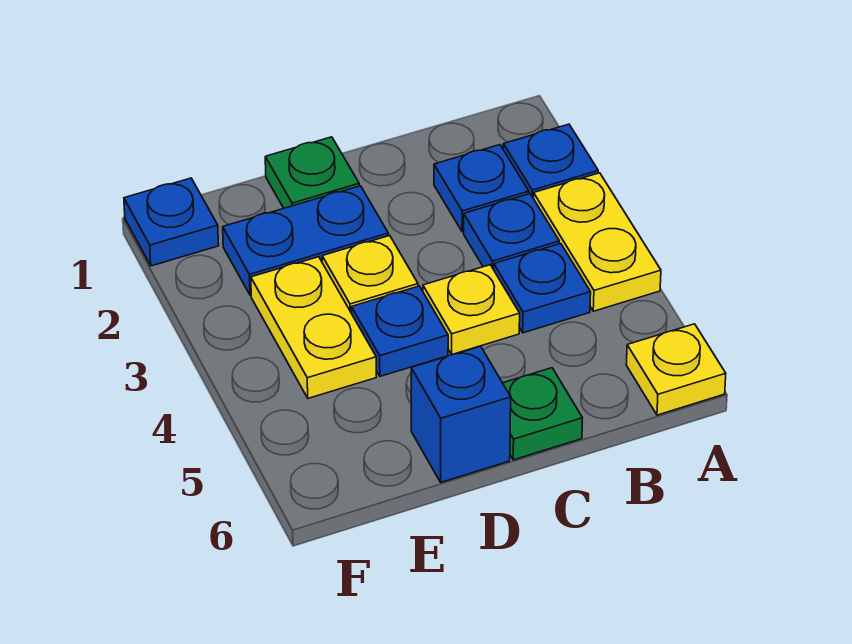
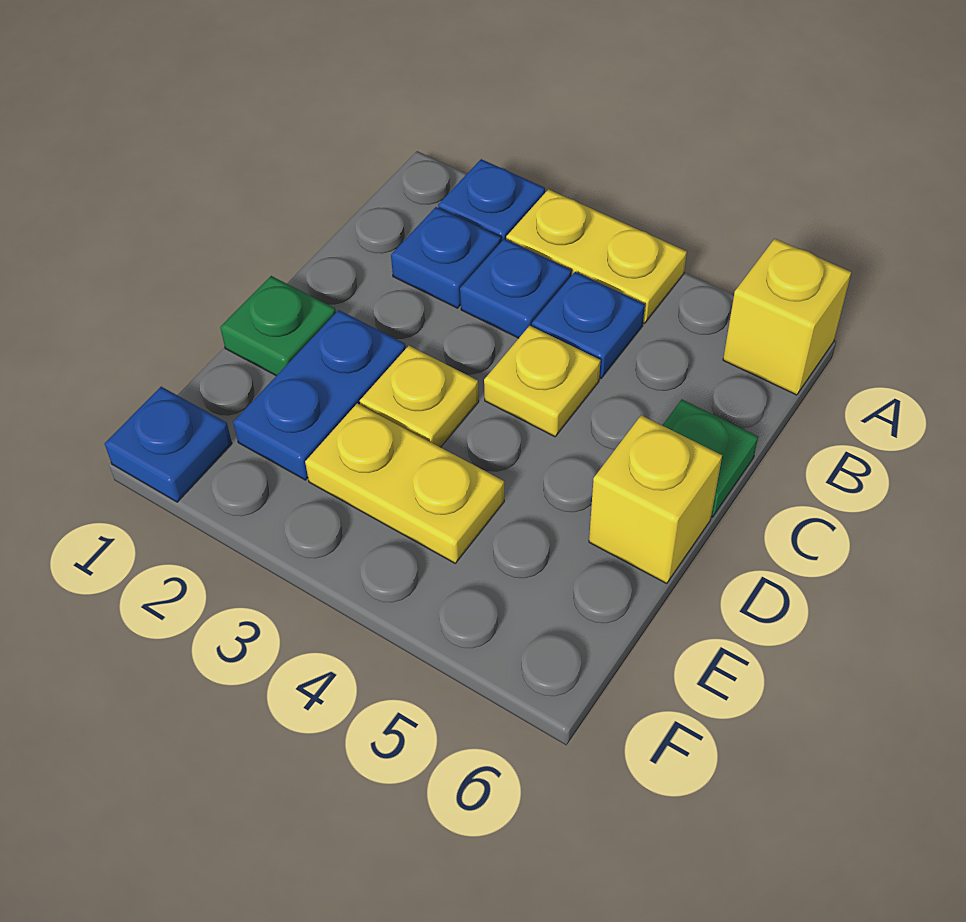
yellow plate A6 level 1 -> yellow brick A6 level 1
blue plate D4 level 1 -> none
blue brick D6 level 1 -> yellow brick D6 level 1

